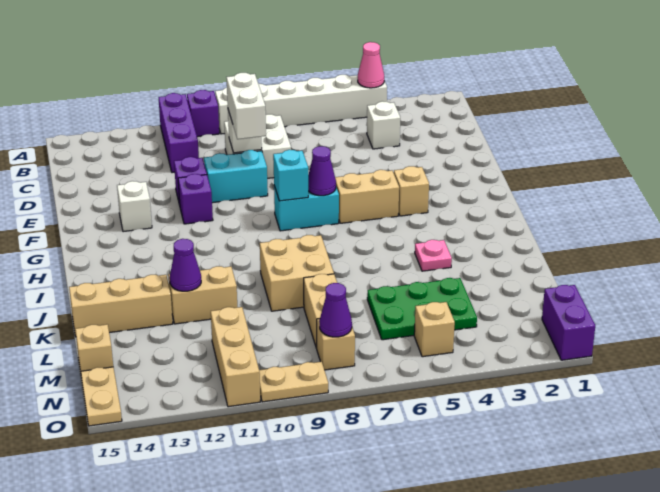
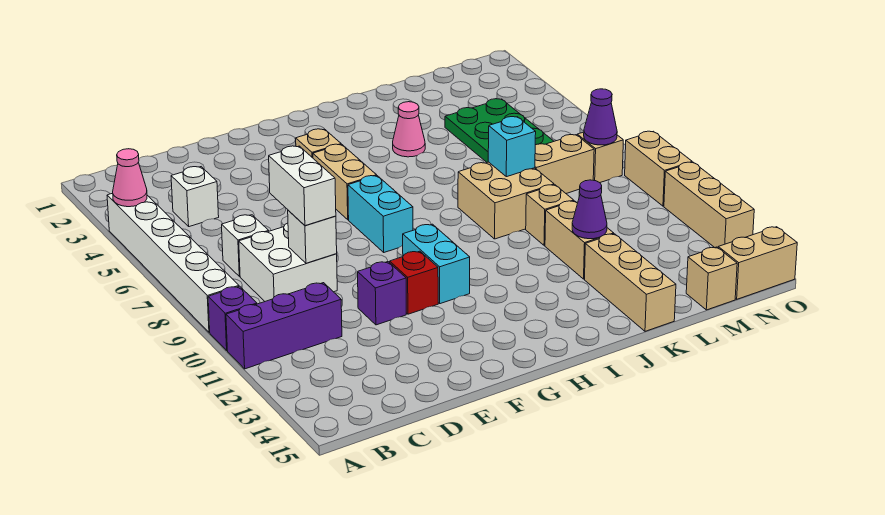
white brick D9:E9 level 3 -> white brick D8:D9 level 3
cyan brick E9:E10 level 1 -> cyan brick G10:G11 level 1
purple brick F11 level 1 -> red brick F11 level 1
white brick F13 level 1 -> white brick C7 level 1
purple cone G7 level 2 -> none
cyan brick G8 level 2 -> cyan brick K8 level 2
pink plate J4 level 1 -> pink cone J4 level 1
tan brick M11:O11 level 1 -> tan brick O11:O13 level 1
purple brick N1:O1 level 1 -> none
tan brick N5 level 1 -> tan brick K10 level 1
tan plate N15:O15 level 1 -> tan brick N15:O15 level 1
tan plate O9:O10 level 1 -> tan brick O9:O10 level 1

